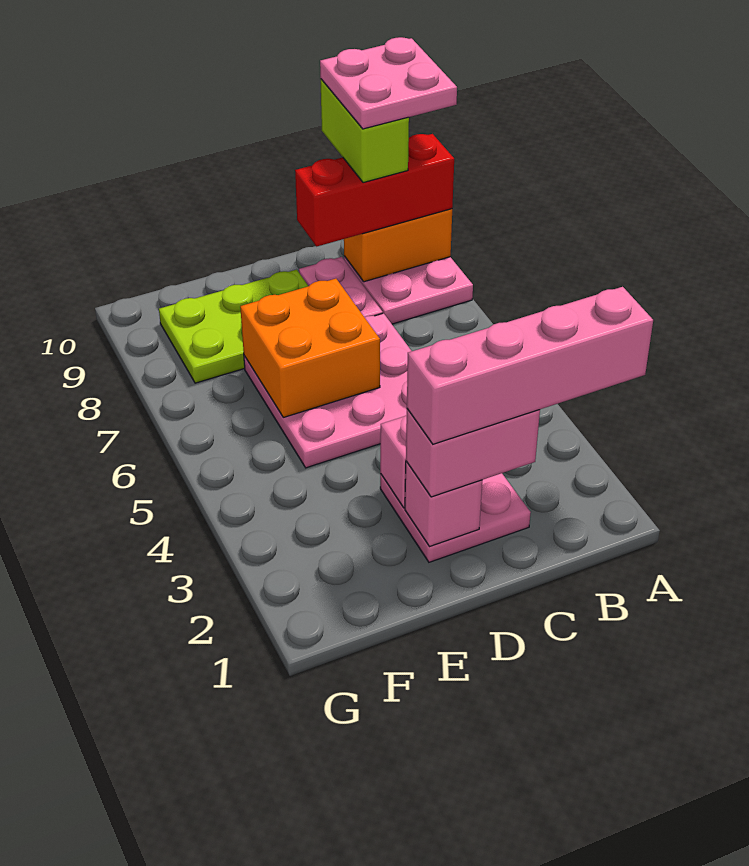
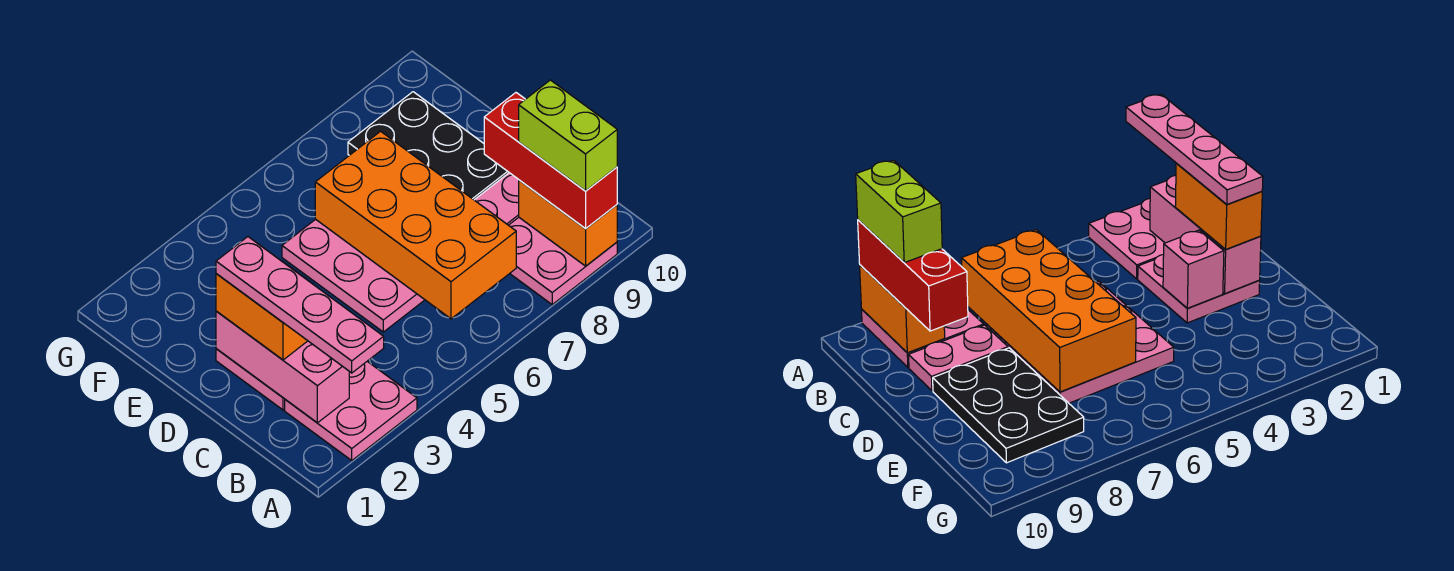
pink brick A2:D2 level 4 -> pink plate A2:D2 level 4
pink plate A9:B10 level 5 -> pink plate A2:B3 level 1
lime brick B9:B10 level 4 -> lime brick A9:B9 level 4
pink brick C2:D2 level 3 -> orange brick C2:D2 level 3
pink brick D2 level 2 -> pink brick B2:D2 level 2
orange brick D6:E7 level 2 -> orange brick B6:E7 level 2
lime plate D8:F9 level 1 -> black plate D8:F9 level 1

